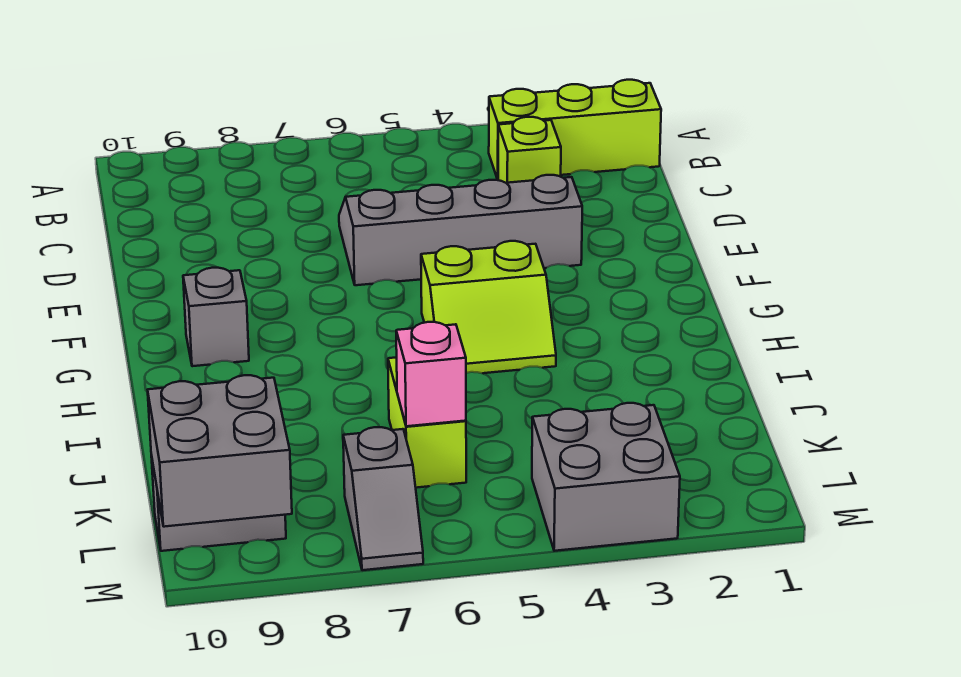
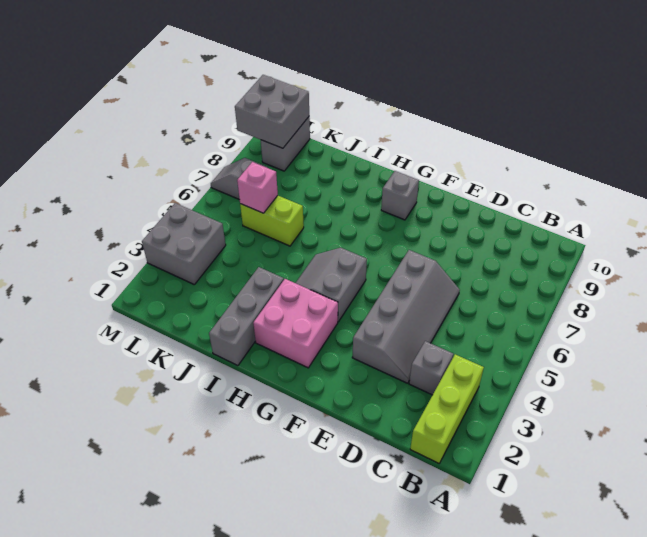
lime brick C3 level 1 -> grey brick C3 level 1
none -> pink brick G2:H3 level 1
lime slope G4:H5 level 1 top G -> grey slope G4:H5 level 1 top G
none -> grey brick I1:I3 level 1

